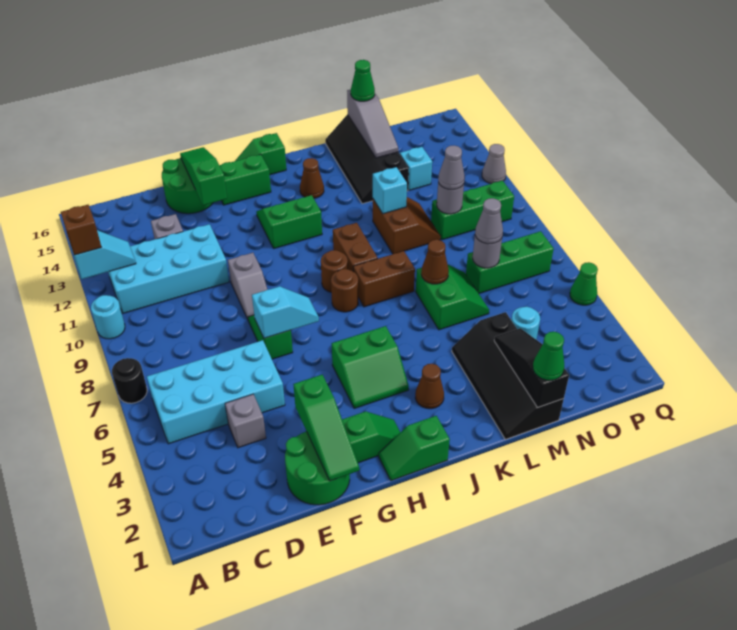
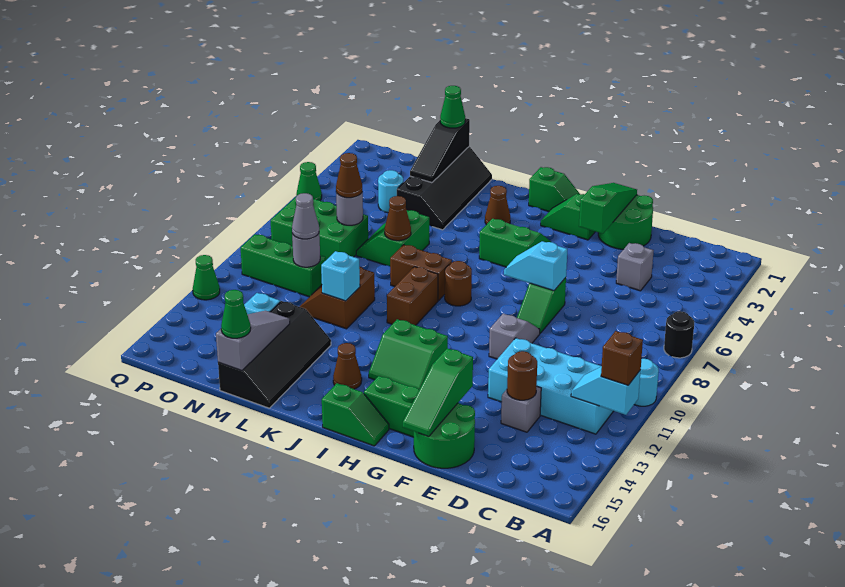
cyan brick B5:E6 level 1 -> none
brown round brick I9 level 1 -> brown round brick D13 level 2
green brick N7:P7 level 1 -> green brick N7:P8 level 1
grey cone N7 level 3 -> brown cone N7 level 3
grey cone Q12 level 1 -> green cone Q12 level 1

